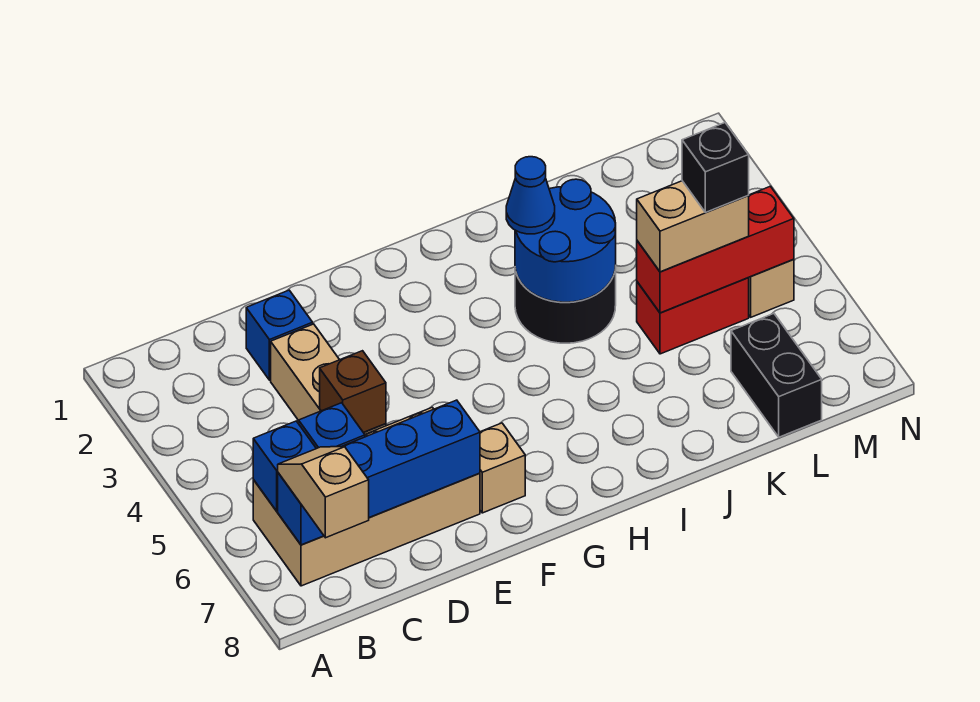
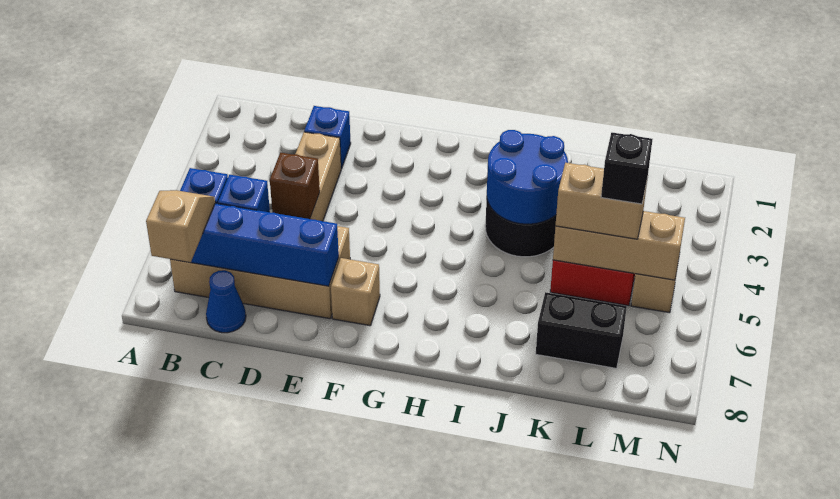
blue cone I3 level 3 -> blue cone C8 level 1
red brick K5:M5 level 2 -> tan brick K5:M5 level 2
black brick L7:L8 level 1 -> black brick K7:L7 level 1

